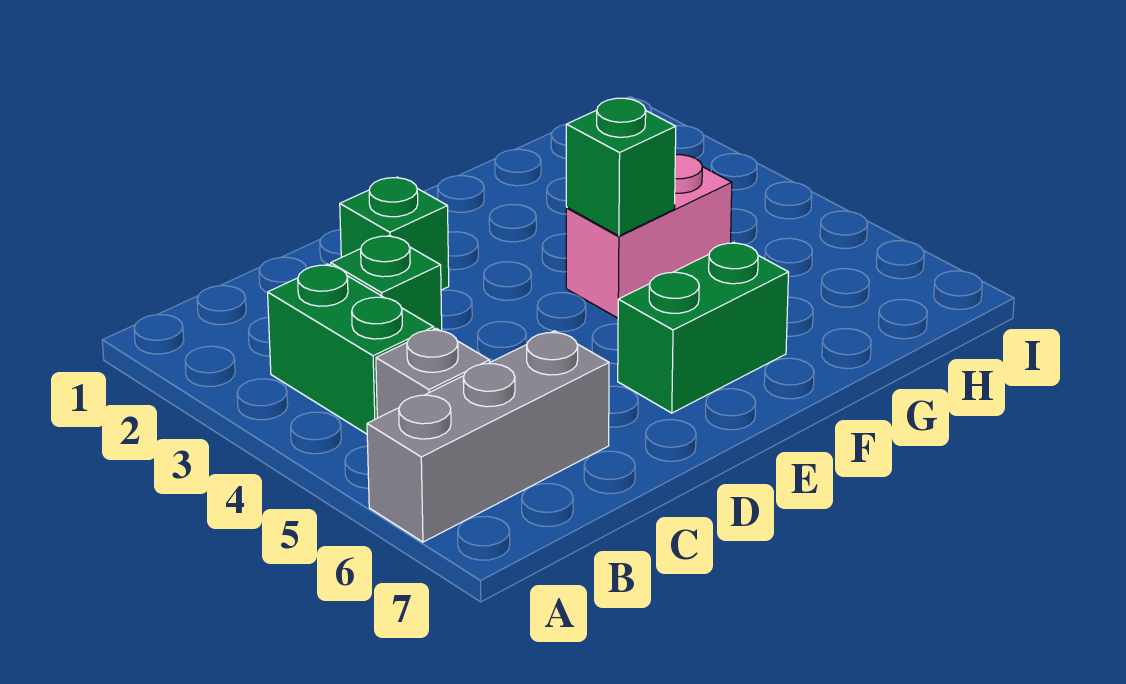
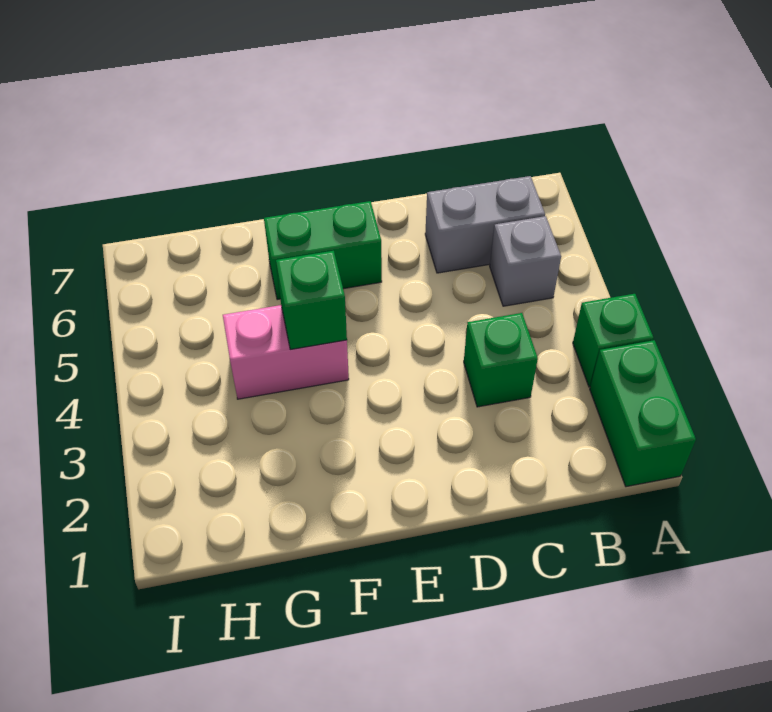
grey brick A6:C6 level 1 -> grey brick B6:C6 level 1
green brick B3:B4 level 1 -> green brick A1:A2 level 1
green brick D2 level 1 -> green brick A3 level 1

